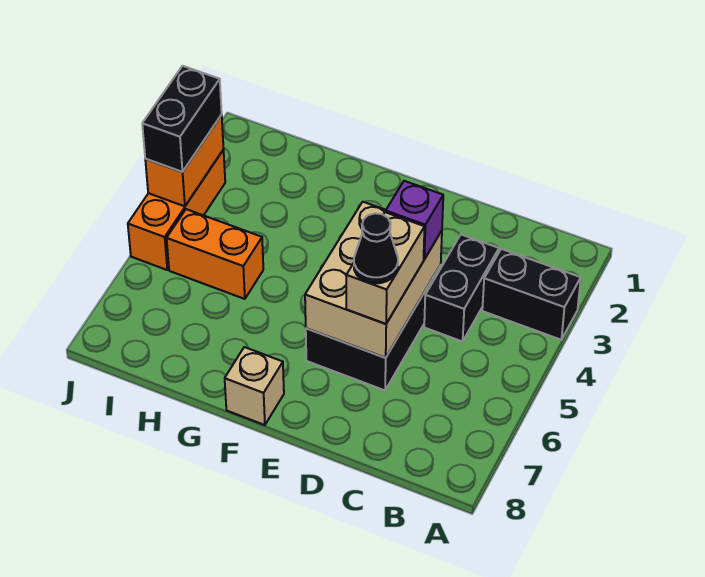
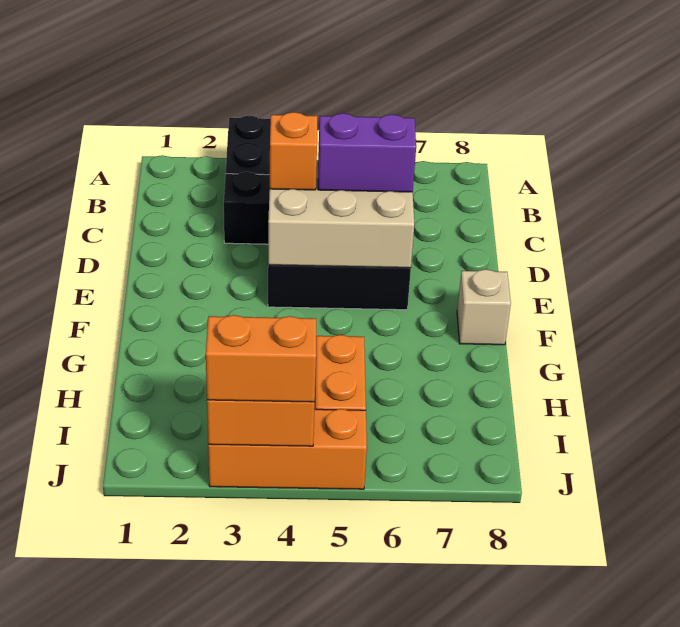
purple brick D4 level 3 -> orange brick D4 level 3
tan brick D5:D6 level 3 -> purple brick D5:D6 level 3
black cone D6 level 4 -> none
black brick J3:J4 level 3 -> orange brick J3:J4 level 3

